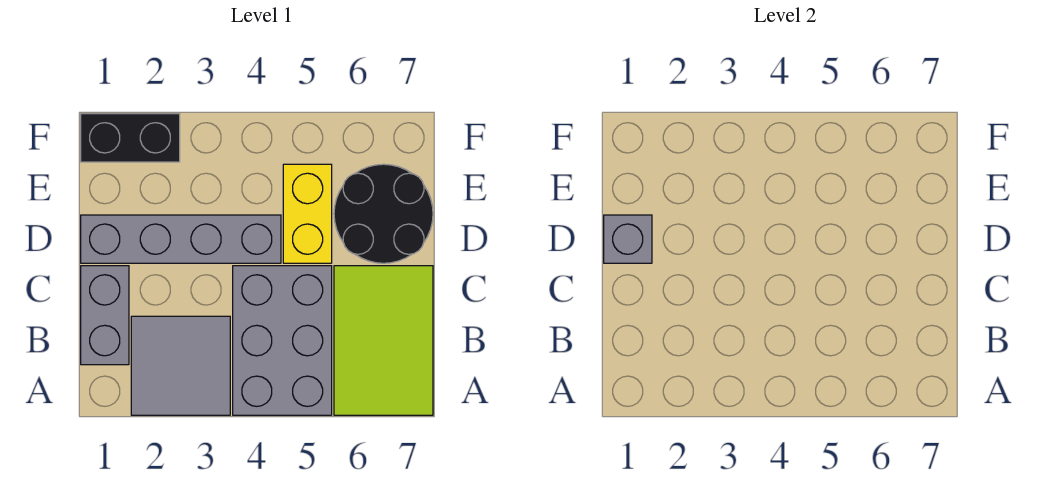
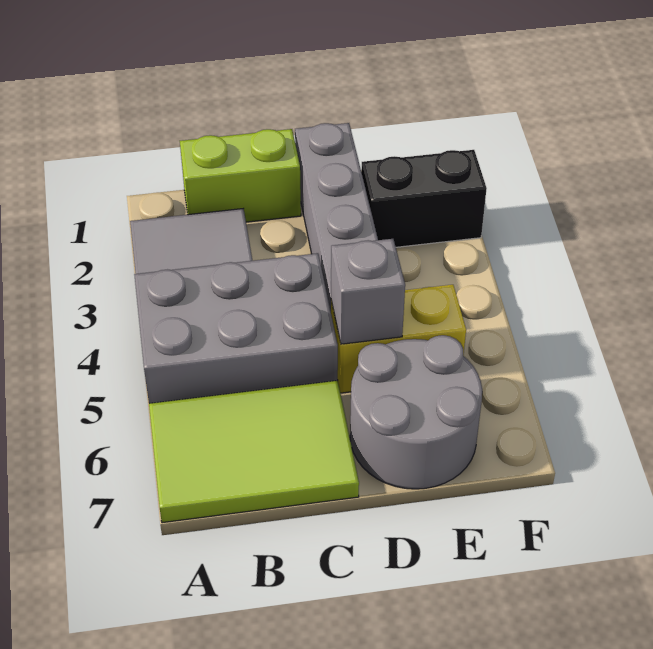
grey brick B1:C1 level 1 -> lime brick B1:C1 level 1
grey brick D1 level 2 -> grey brick D5 level 2
black round brick D6:E7 level 1 -> grey round brick D6:E7 level 1
black brick F1:F2 level 1 -> black brick E2:F2 level 1

